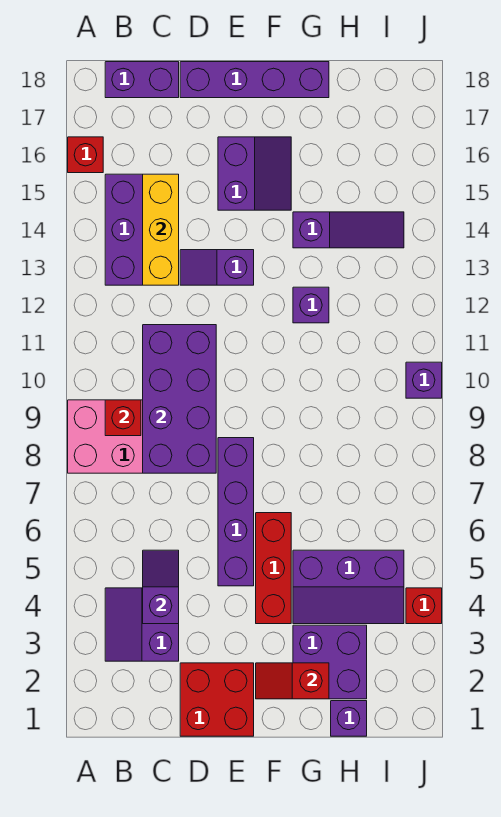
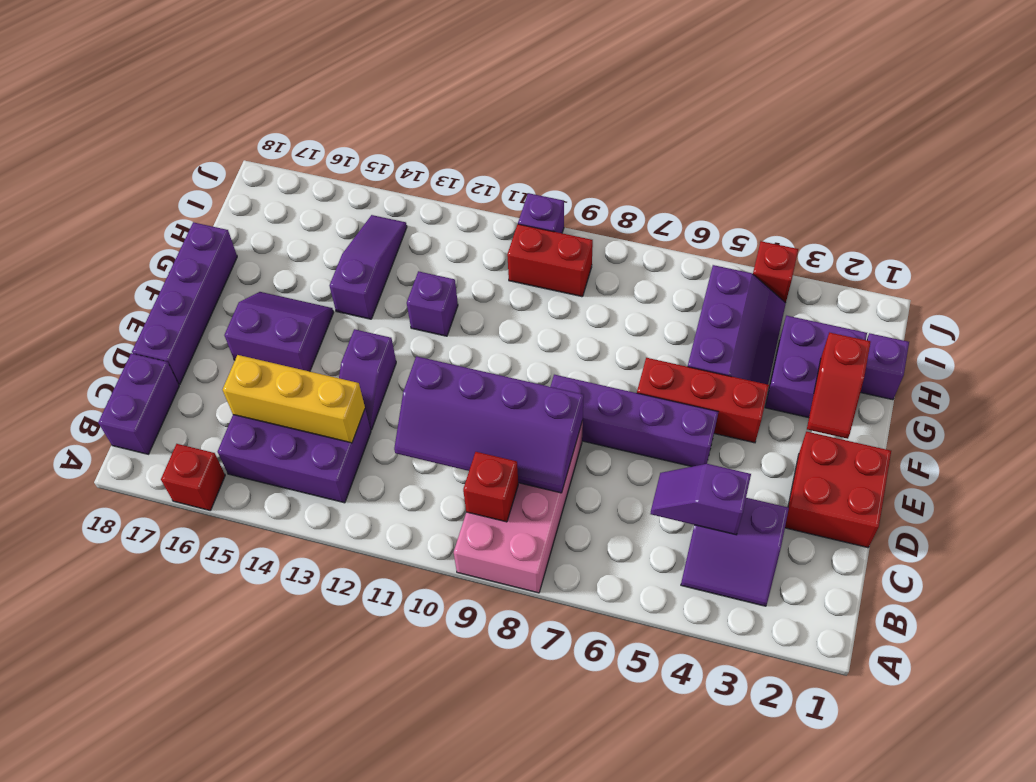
purple brick C8:D11 level 2 -> purple slope C8:D11 level 2 top D
none -> red brick I9:I10 level 1

